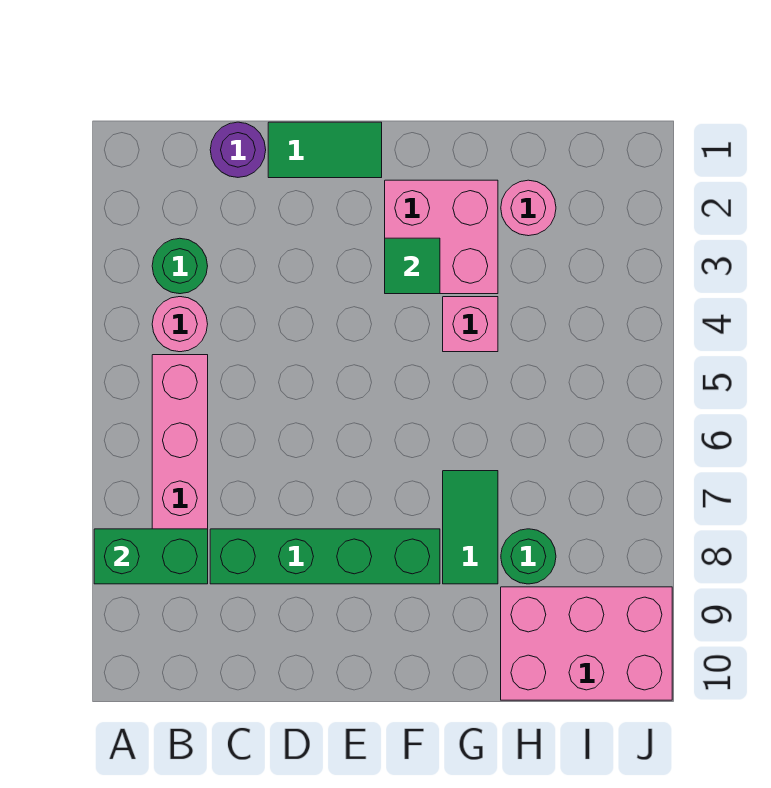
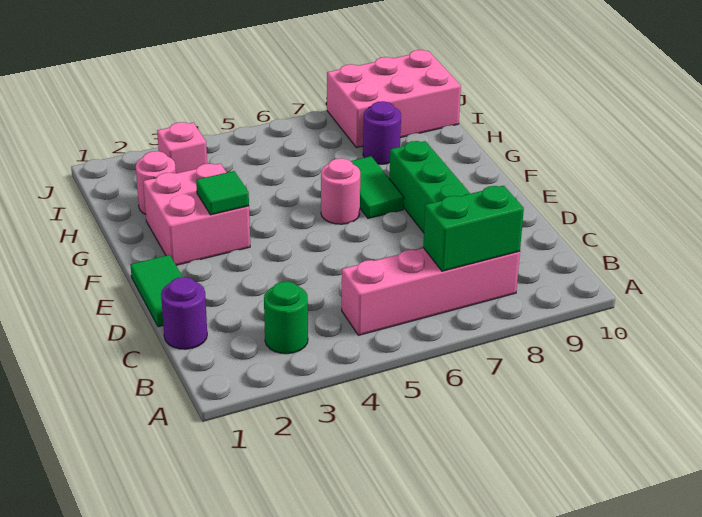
green brick A8:B8 level 2 -> green brick B7:B8 level 2
pink round brick B4 level 1 -> pink round brick F6 level 1
pink brick G4 level 1 -> pink brick I3 level 1
green tile G7:G8 level 1 -> green tile F7:G7 level 1
green round brick H8 level 1 -> purple round brick H8 level 1
pink brick H9:J10 level 1 -> pink brick I8:J10 level 1

